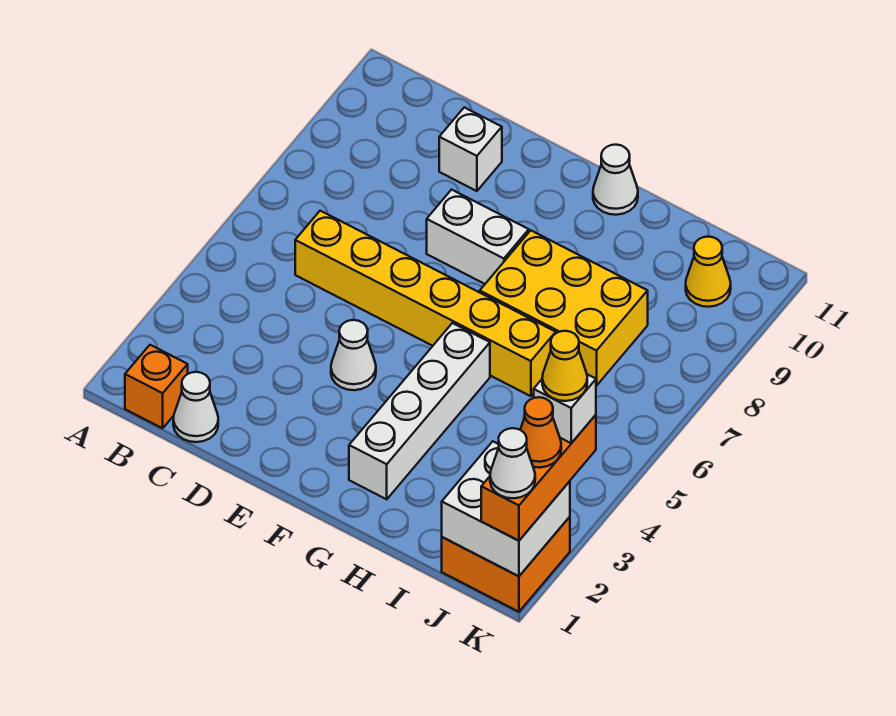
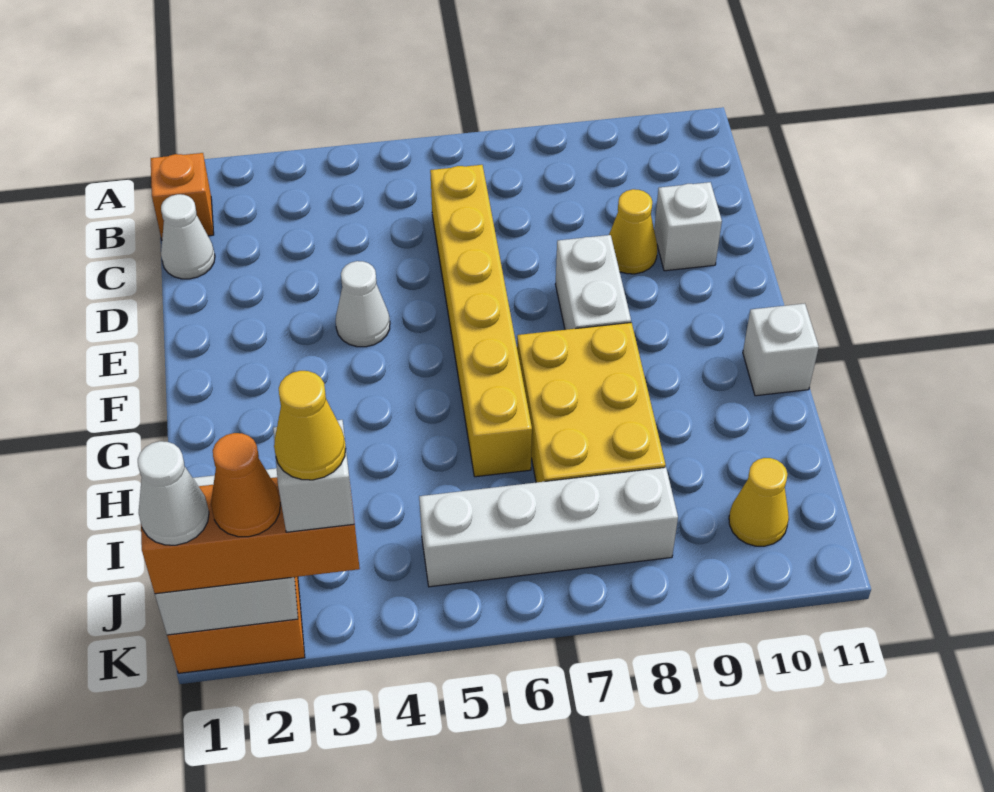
none -> yellow cone D9 level 1
white brick G2:G5 level 1 -> white brick J5:J8 level 1
white cone G11 level 1 -> white brick G11 level 1

